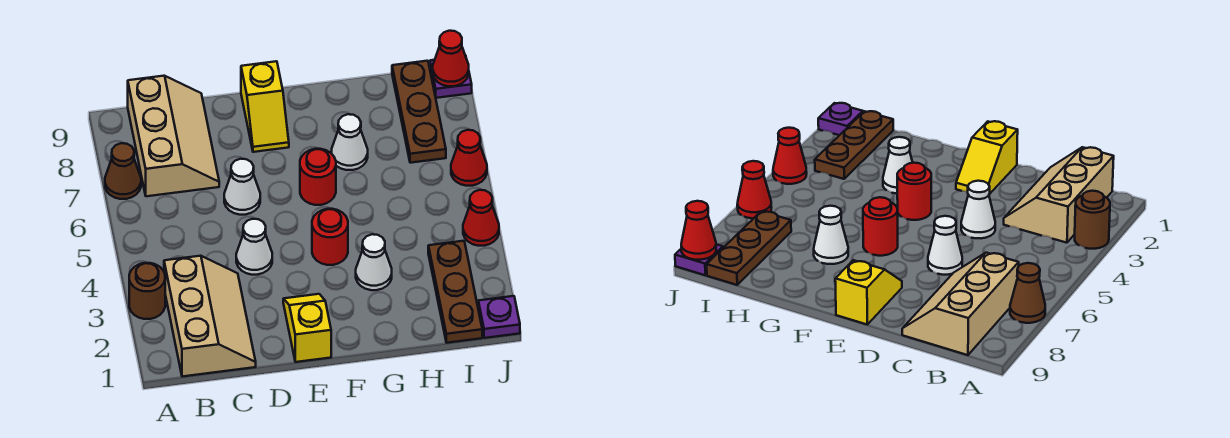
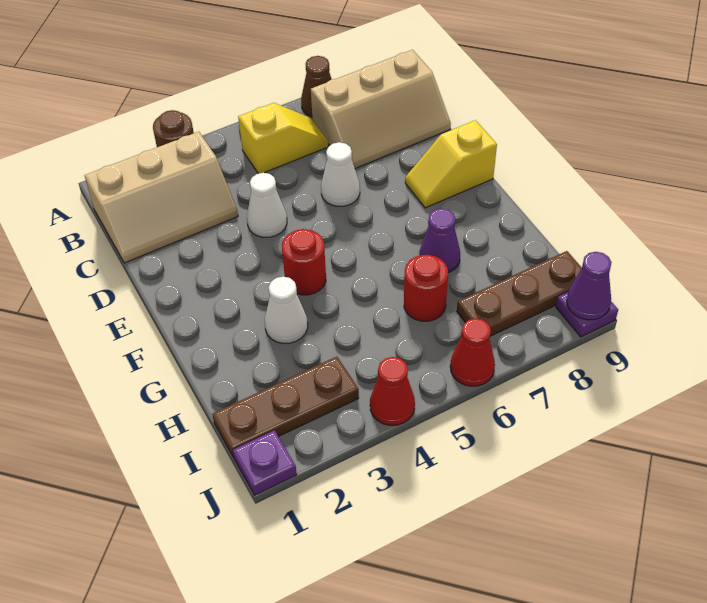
yellow slope E1:E2 level 1 top 1 -> yellow slope B5:B6 level 1 top 5
red round brick F6 level 1 -> red round brick H6 level 1
white cone G7 level 1 -> purple cone G7 level 1
red cone J9 level 2 -> purple cone J9 level 2

